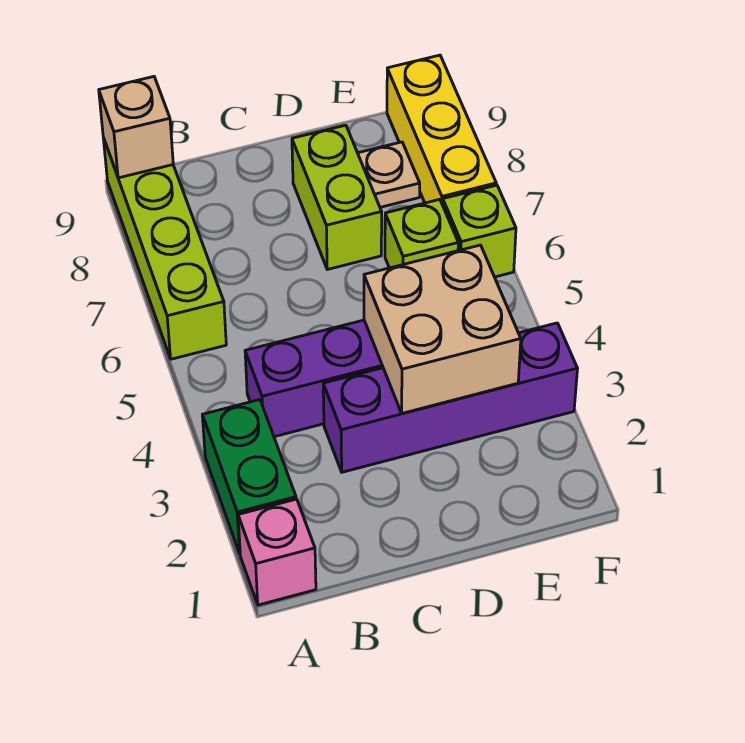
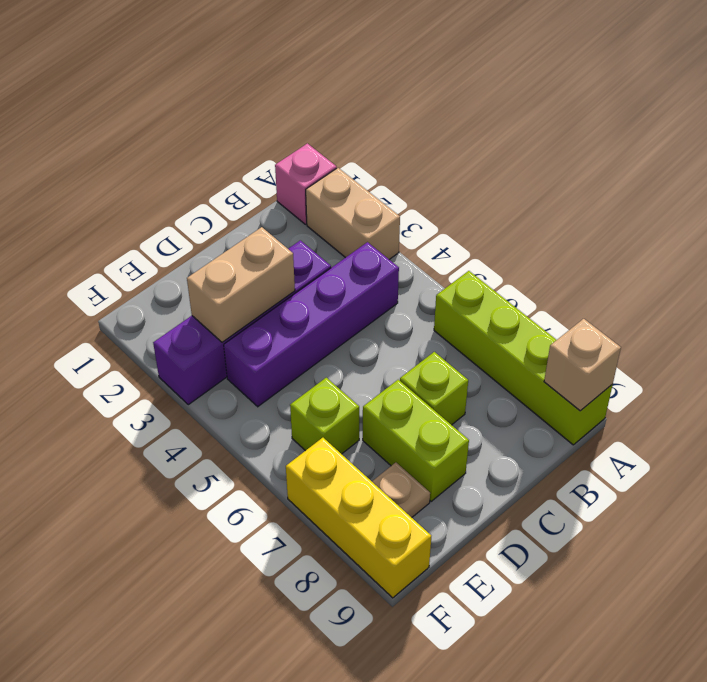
green brick A2:A3 level 1 -> tan brick A2:A3 level 1
tan brick D3:E4 level 2 -> tan brick D3:E3 level 2
lime brick F6 level 1 -> lime brick C7 level 1

